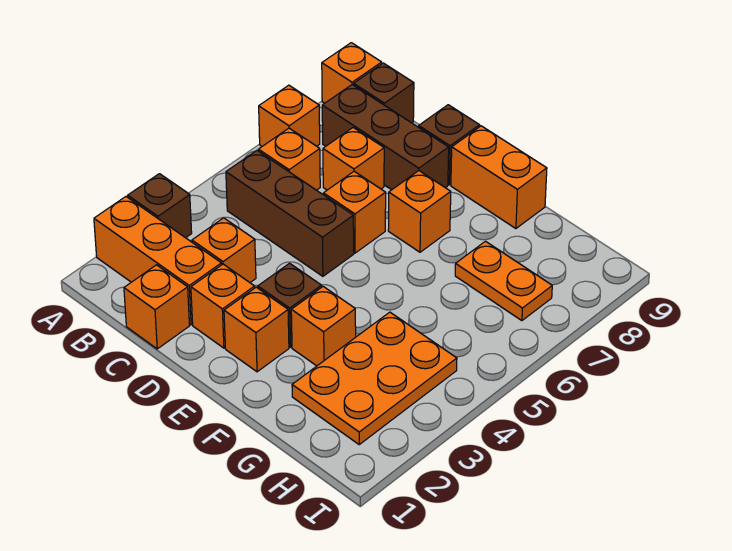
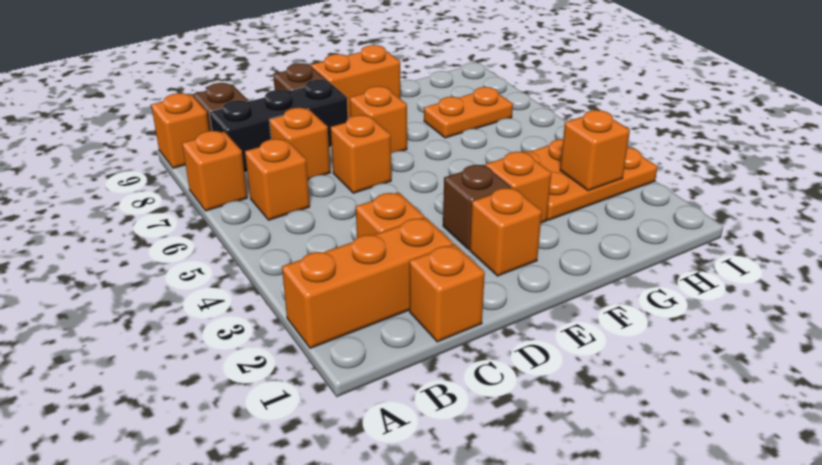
brown brick A3 level 1 -> none
brown brick B5:D5 level 1 -> none
brown brick B8:D8 level 1 -> black brick B8:D8 level 1
orange brick D2 level 1 -> orange brick H3 level 2
orange plate G2:H4 level 1 -> orange plate G3:I4 level 1

